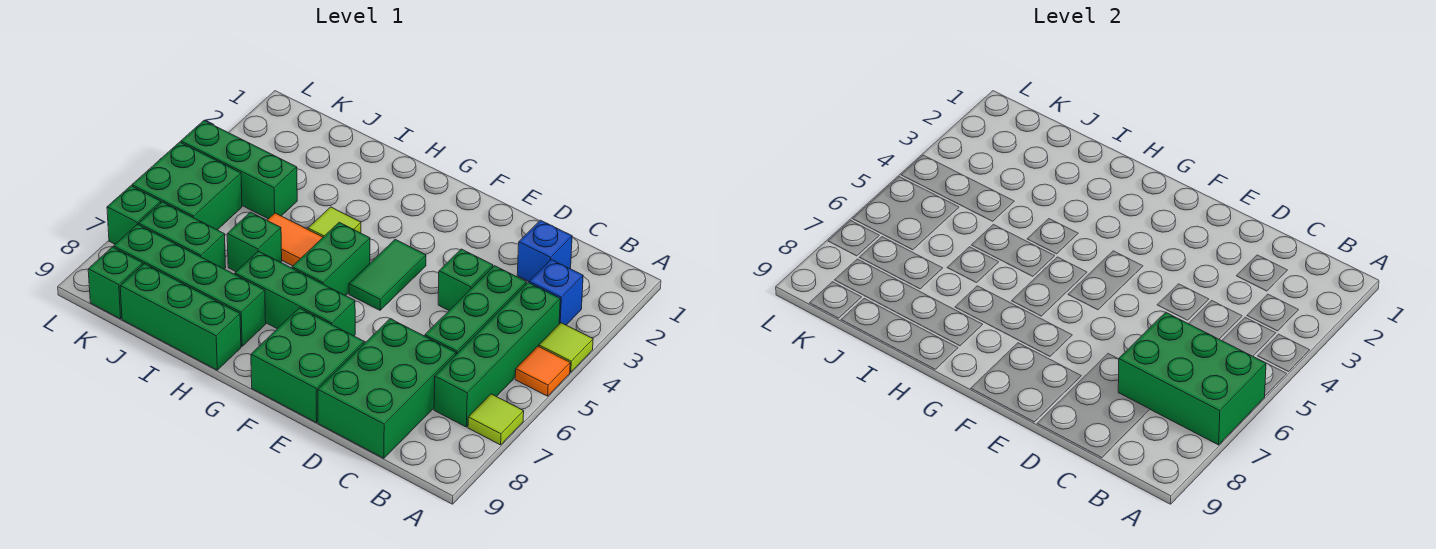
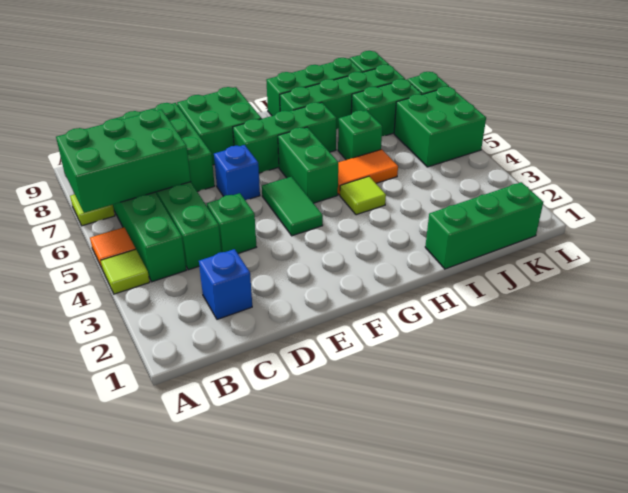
blue brick B3 level 1 -> blue brick E6 level 1
green brick J4:L4 level 1 -> green brick I1:K1 level 1

